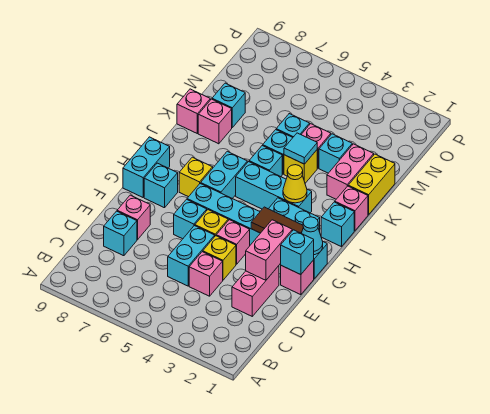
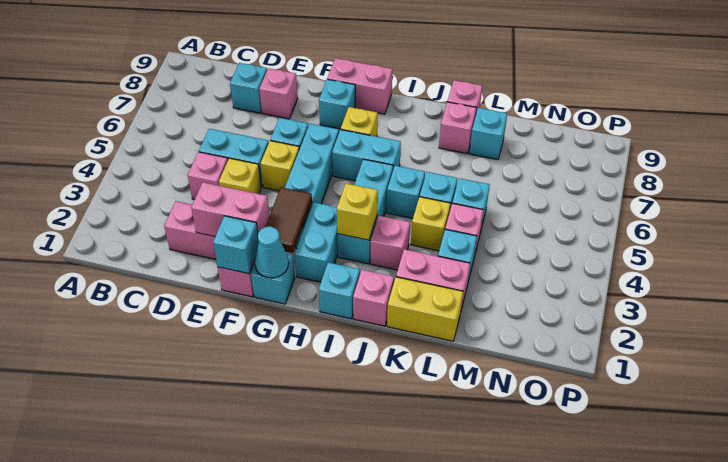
pink brick F4 level 1 -> pink brick J3 level 1
cyan brick G9:H9 level 1 -> pink brick G9:H9 level 1
yellow cone I3 level 2 -> yellow brick I3 level 2
cyan tile K4 level 2 -> none

